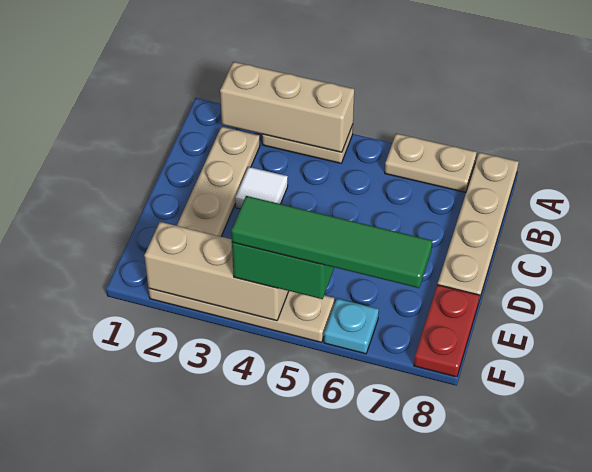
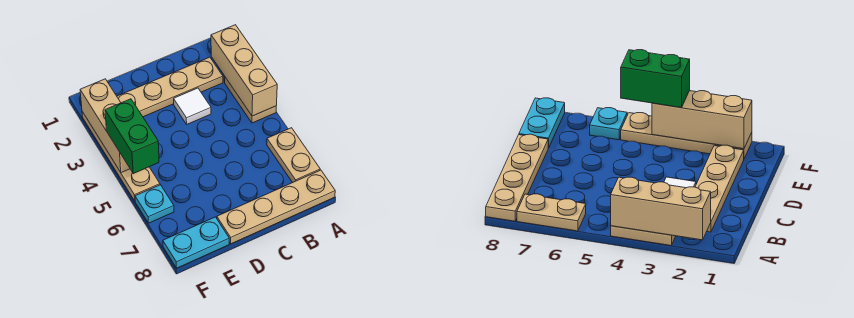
red plate E8:F8 level 1 -> cyan plate E8:F8 level 1
green tile F4:F7 level 4 -> none

